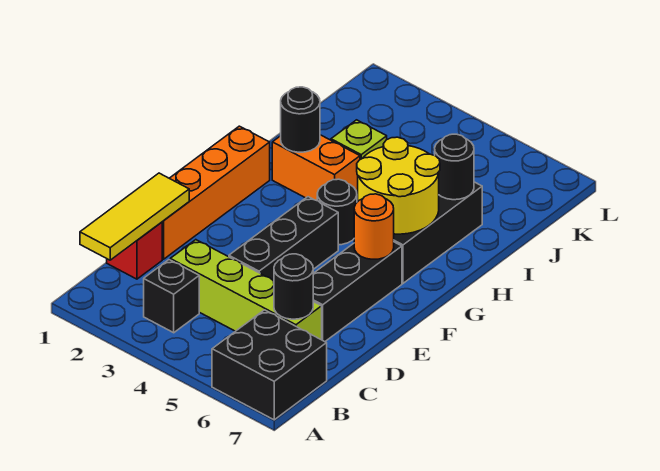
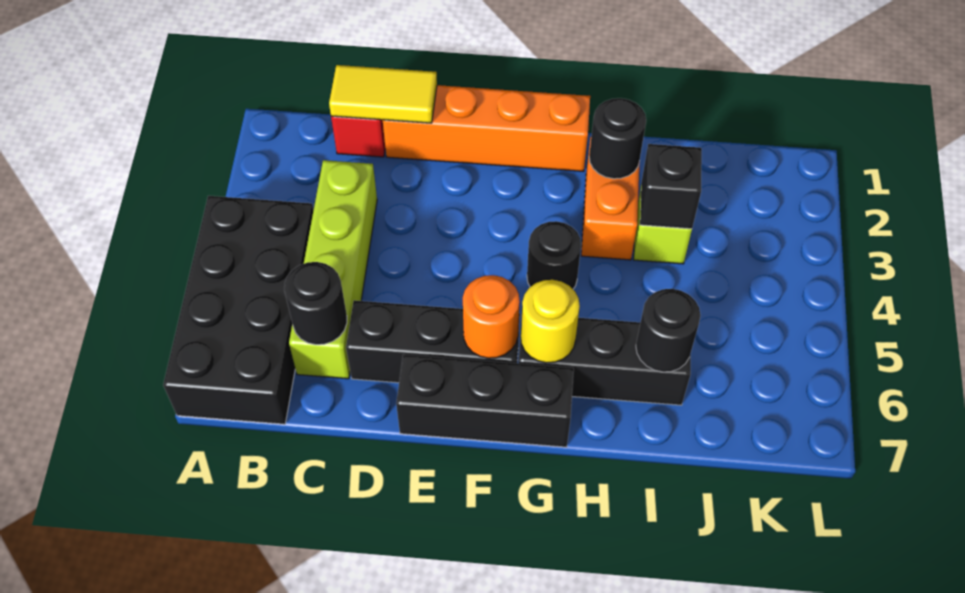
black brick A6:B7 level 1 -> black brick A4:B7 level 1
yellow tile B1:D1 level 2 -> yellow tile C1:D1 level 2
black brick B3 level 1 -> black brick I3 level 2
black brick D4:F4 level 1 -> black brick E7:G7 level 1
yellow round brick G5:H6 level 2 -> yellow round brick G6 level 2

